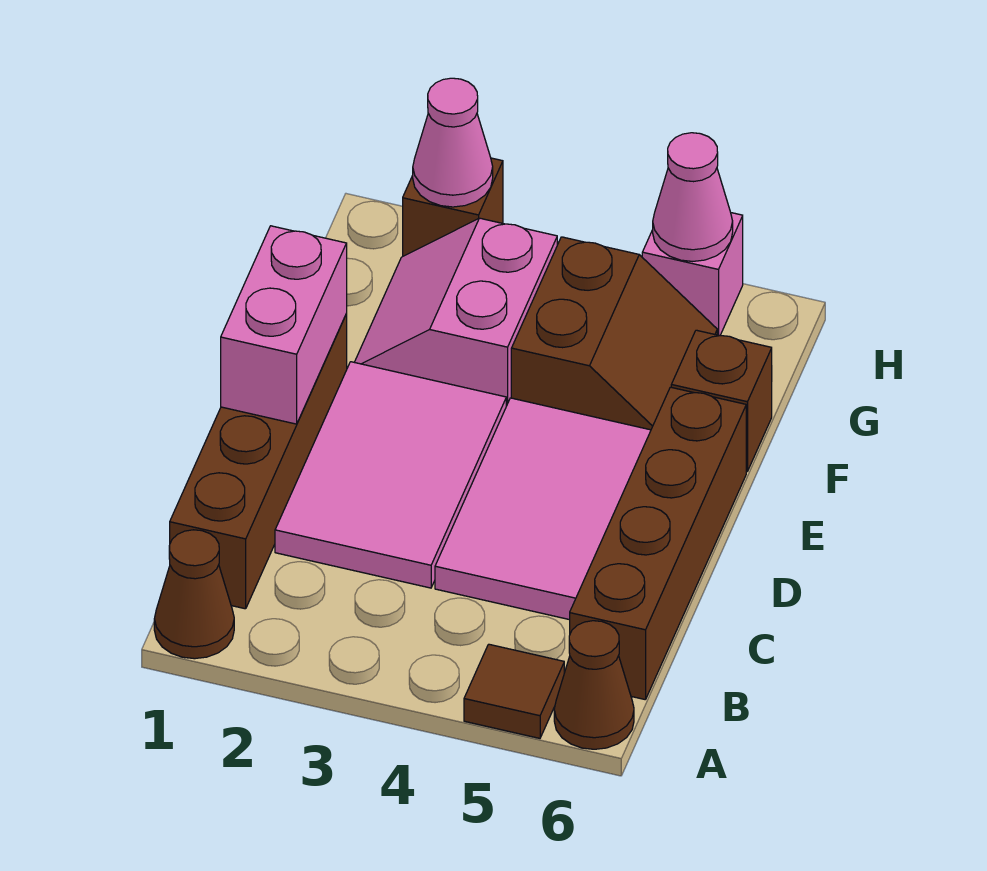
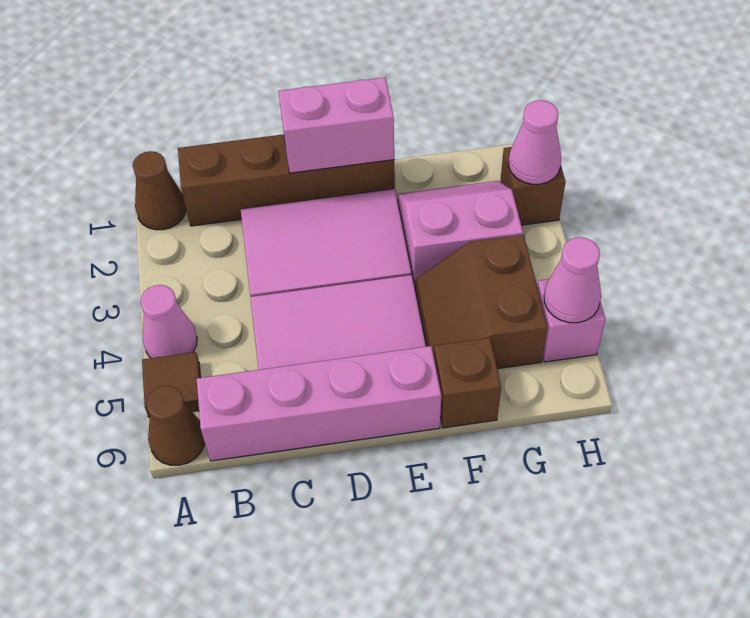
none -> pink cone A4 level 1
brown brick B6:E6 level 1 -> pink brick B6:E6 level 1
brown slope F4:G5 level 1 top 4 -> brown slope F4:G5 level 1 top G

